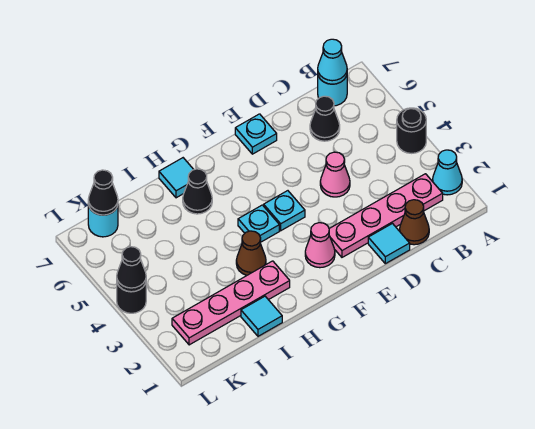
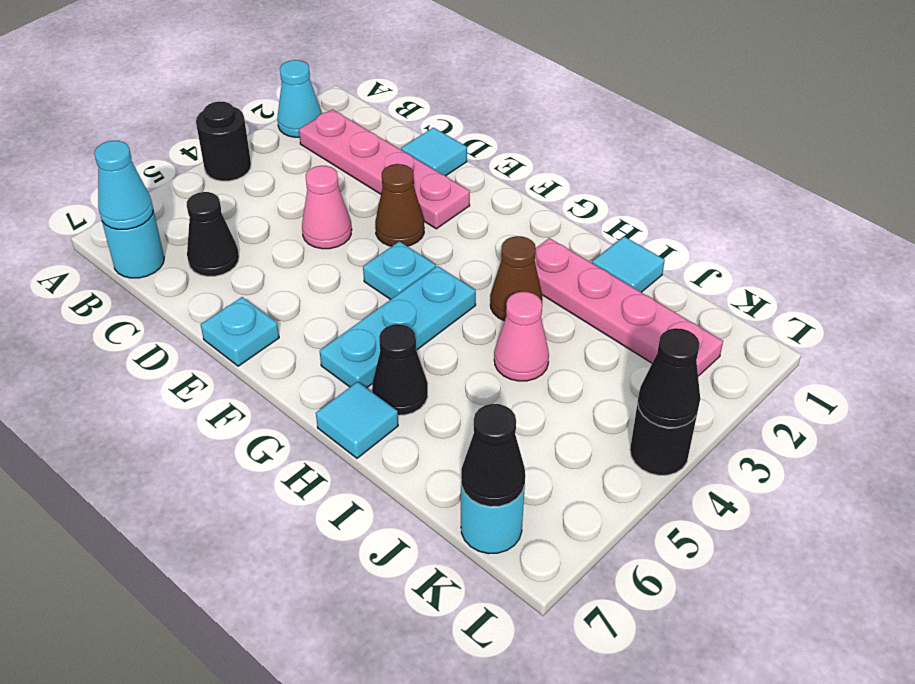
brown cone C1 level 1 -> brown cone E3 level 1
pink cone F2 level 1 -> pink cone I4 level 1
cyan plate G4 level 1 -> cyan plate G4:G6 level 1

